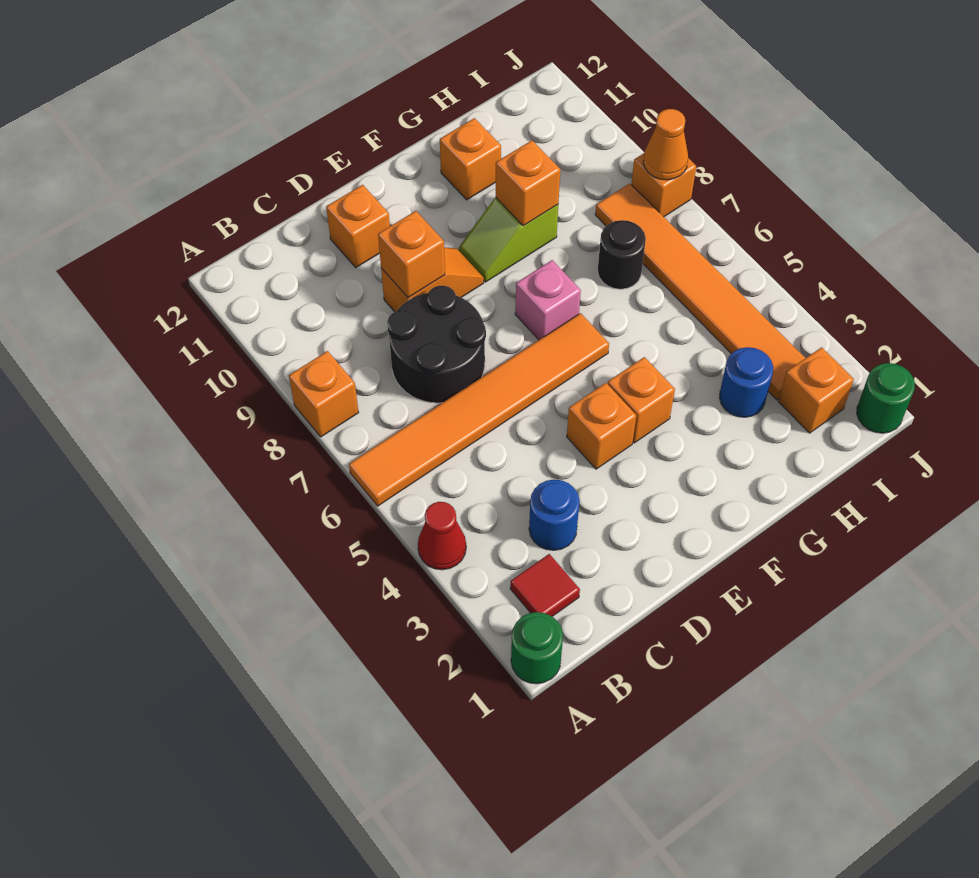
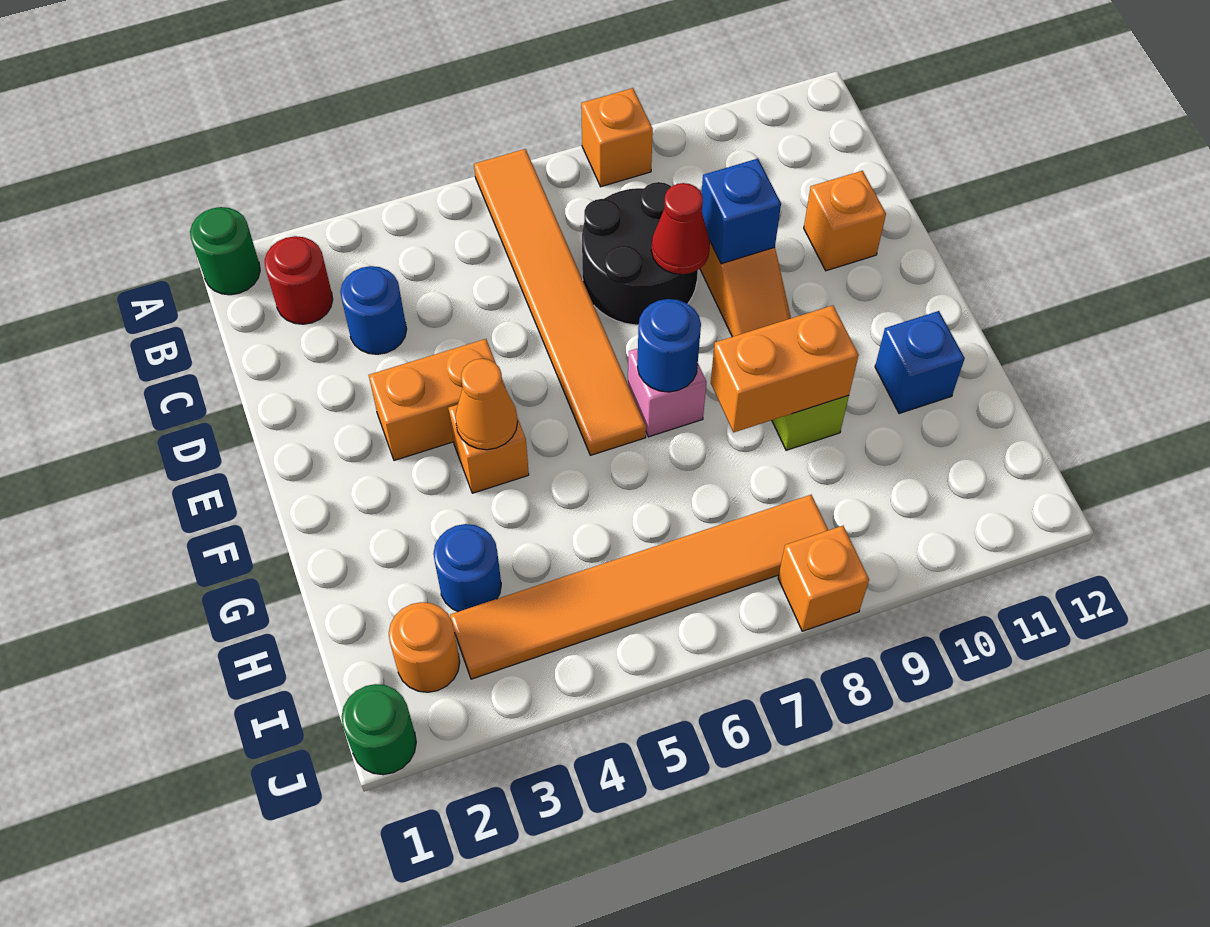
red cone A4 level 1 -> red cone D8 level 2
red tile B2 level 1 -> red round brick B2 level 1
orange brick D9 level 2 -> blue brick D9 level 2
orange brick E4 level 1 -> orange brick E3:E4 level 1
none -> blue round brick F7 level 2
orange brick G9 level 2 -> orange brick G8:G9 level 2
orange brick G11 level 1 -> blue brick G11 level 1
black round brick H7 level 1 -> none
orange brick I2 level 1 -> orange round brick I2 level 1
orange cone J8 level 2 -> orange cone F4 level 2

